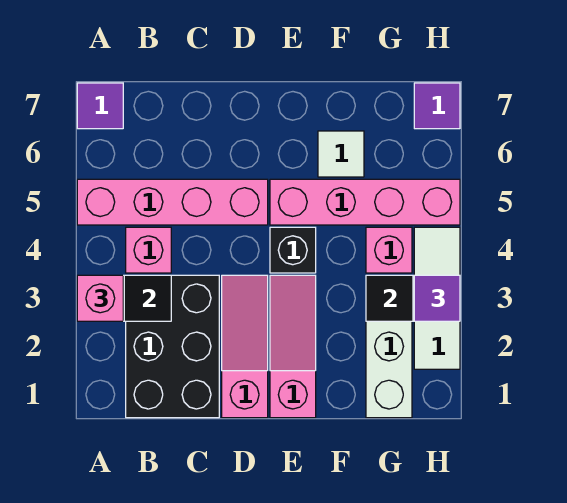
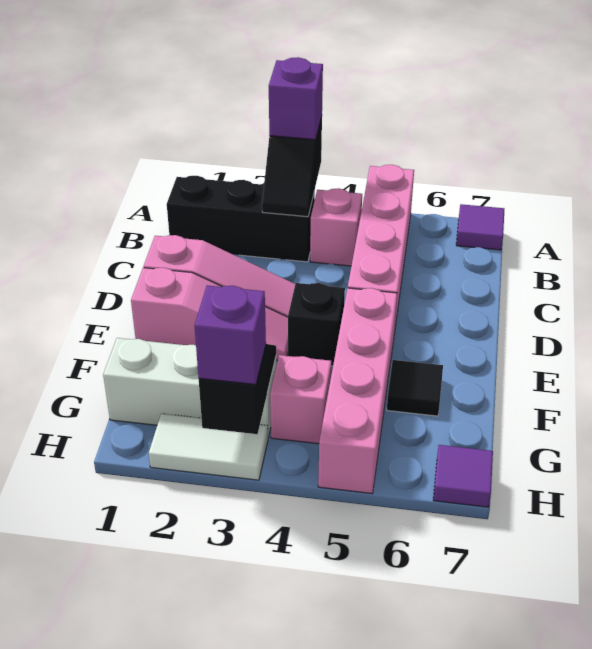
pink brick A3 level 3 -> purple brick A3 level 3
black brick B1:C3 level 1 -> black brick B1:B3 level 1
white tile F6 level 1 -> black tile F6 level 1
white tile H2:H4 level 1 -> white tile H2:H3 level 1
purple tile H3 level 3 -> purple brick H3 level 3

